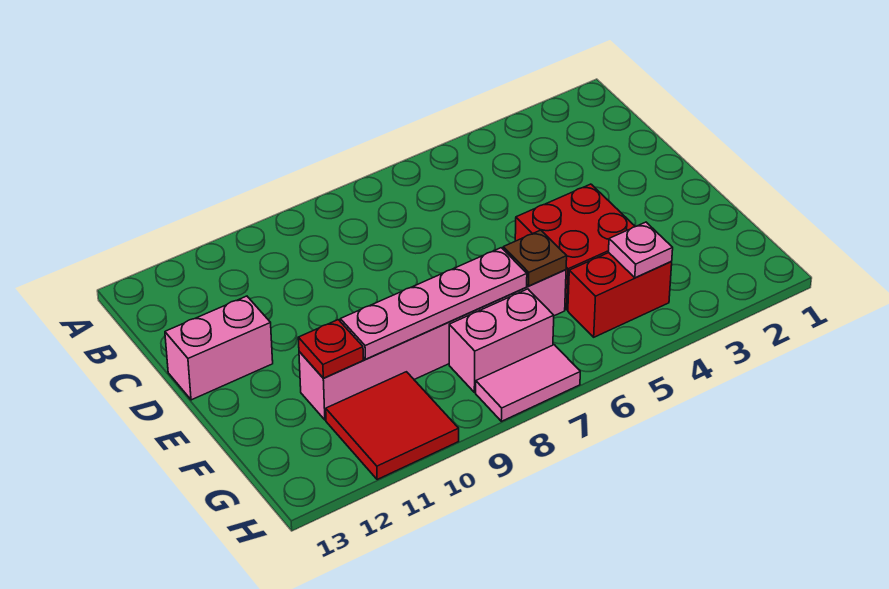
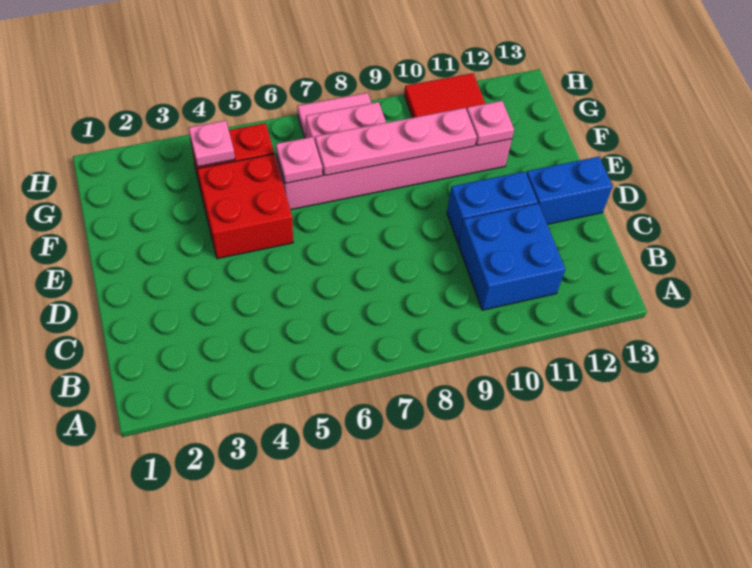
none -> blue brick B10:C11 level 1
none -> blue brick D10:D11 level 1
pink brick D12:D13 level 1 -> blue brick D12:D13 level 1
brown plate F6 level 2 -> pink plate F6 level 2
red plate F11 level 2 -> pink plate F11 level 2

